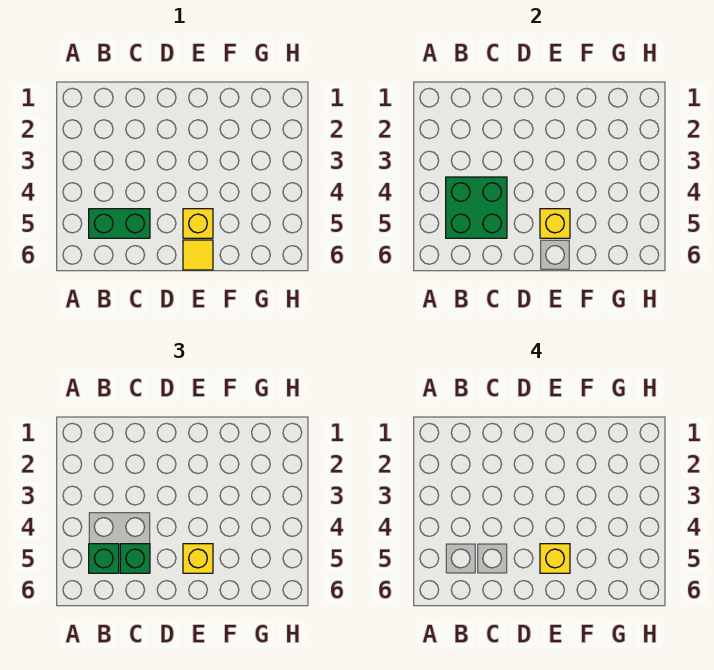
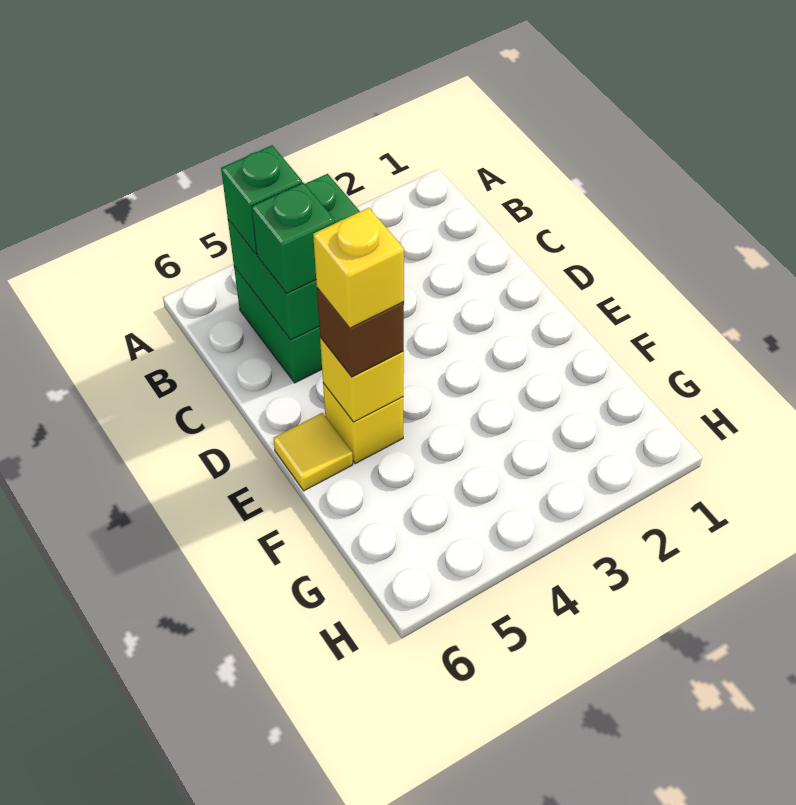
yellow brick E5 level 3 -> brown brick E5 level 3

